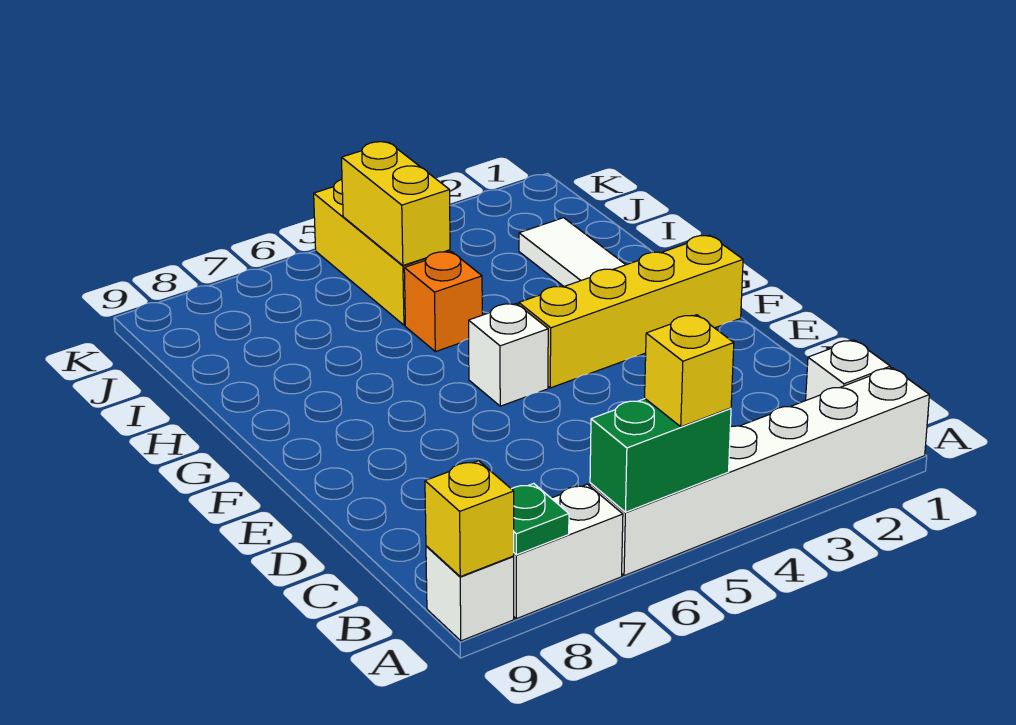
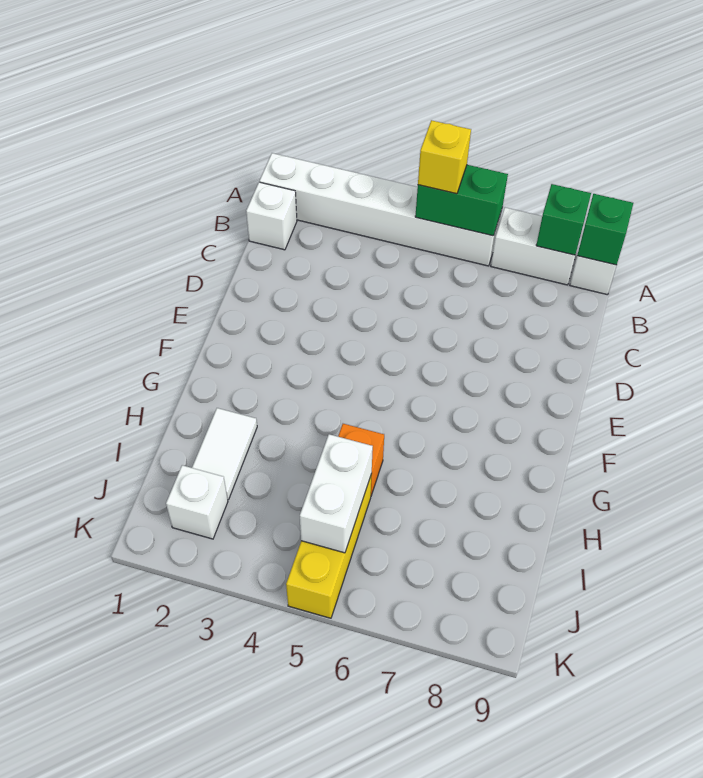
green plate A8 level 2 -> green brick A8 level 2
yellow brick A9 level 2 -> green brick A9 level 2
yellow brick F1:F4 level 1 -> none
white brick F5 level 1 -> white brick J2 level 1
yellow brick I5:J5 level 2 -> white brick I5:J5 level 2

